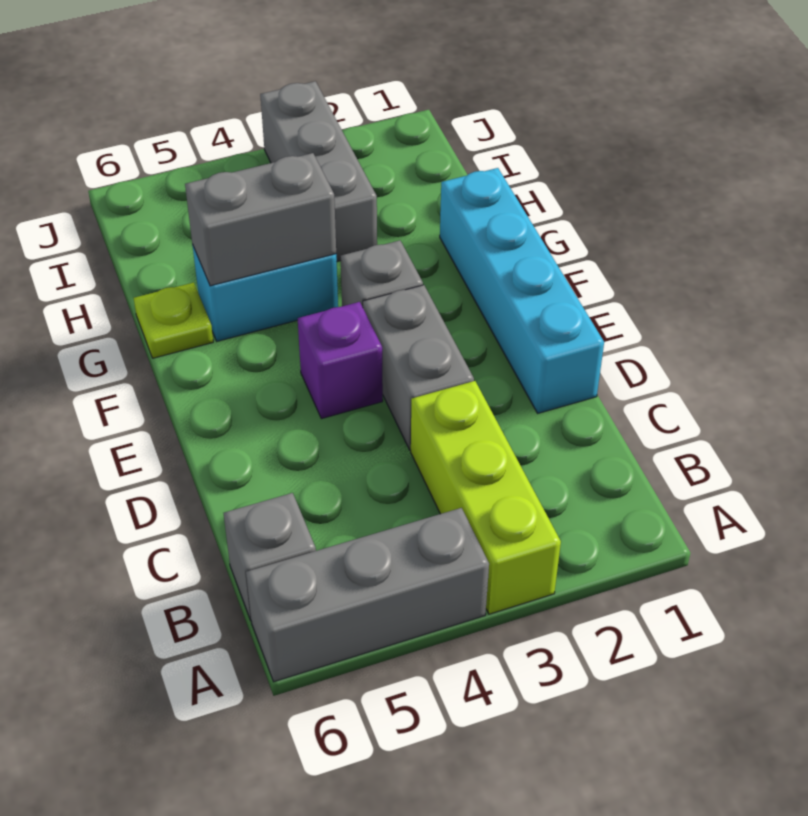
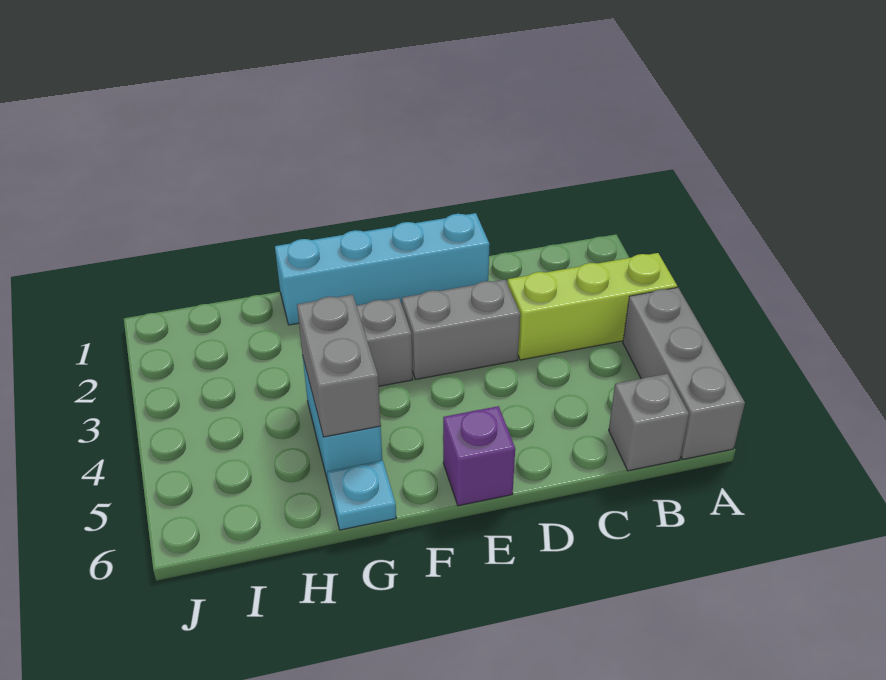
purple brick E4 level 1 -> purple brick E6 level 1
lime plate G6 level 1 -> cyan plate G6 level 1
grey brick H3:J3 level 1 -> none

